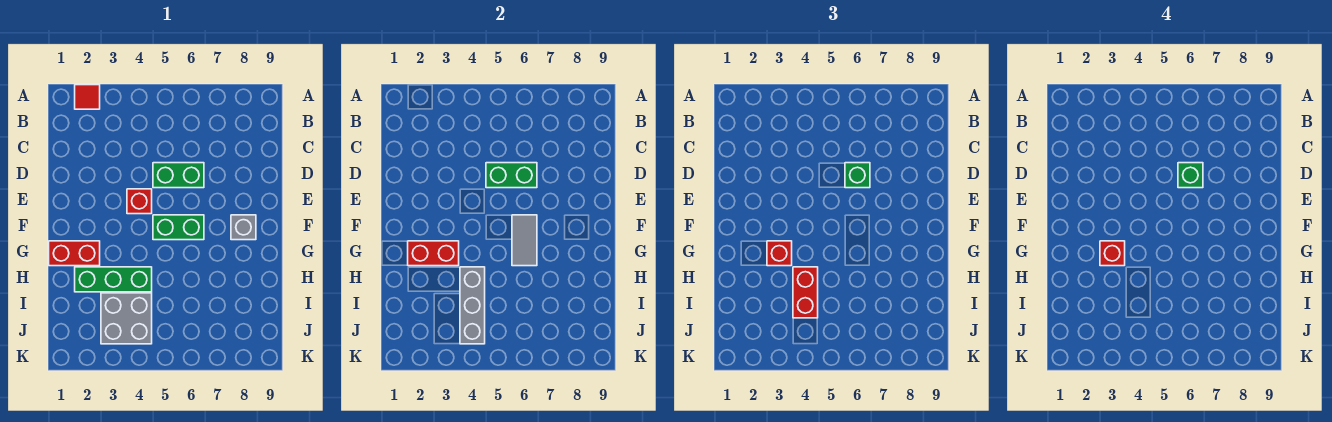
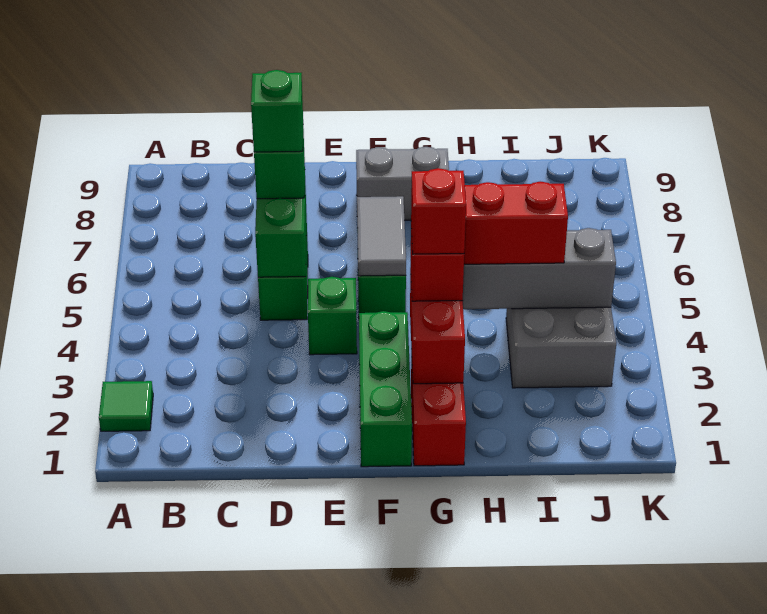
red tile A2 level 1 -> green tile A2 level 1
red brick E4 level 1 -> green brick E4 level 1
grey tile F6:G6 level 2 -> grey tile F5:F6 level 2
grey brick F8 level 1 -> grey brick F8:G8 level 1
green brick H2:H4 level 1 -> green brick F1:F3 level 1

